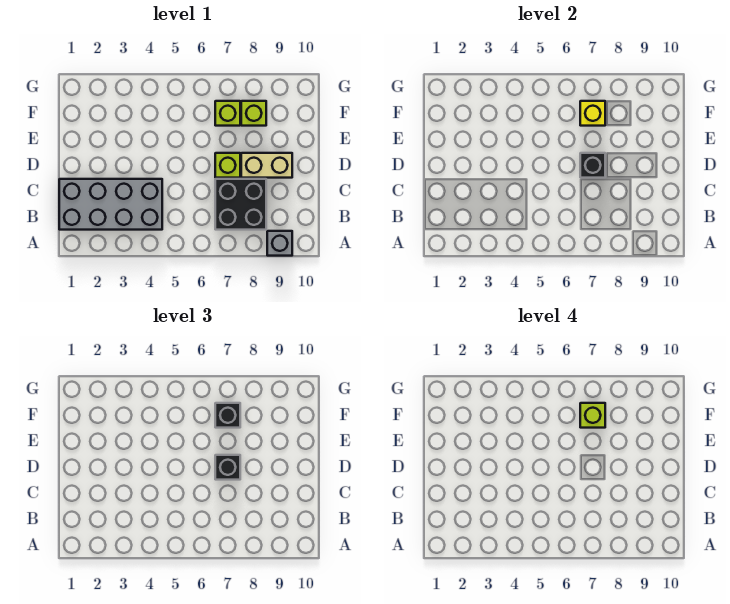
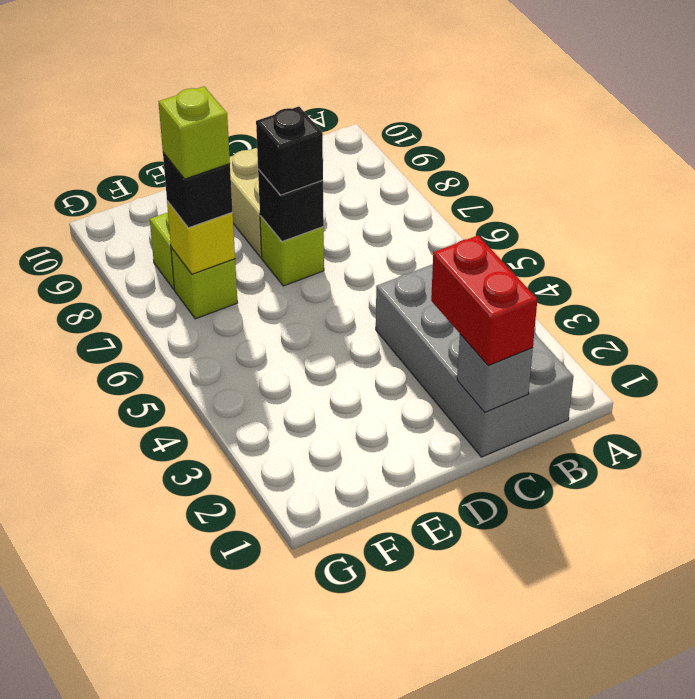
grey brick A9 level 1 -> grey brick C1 level 2
black brick B7:C8 level 1 -> none
none -> red brick C1:C2 level 3

